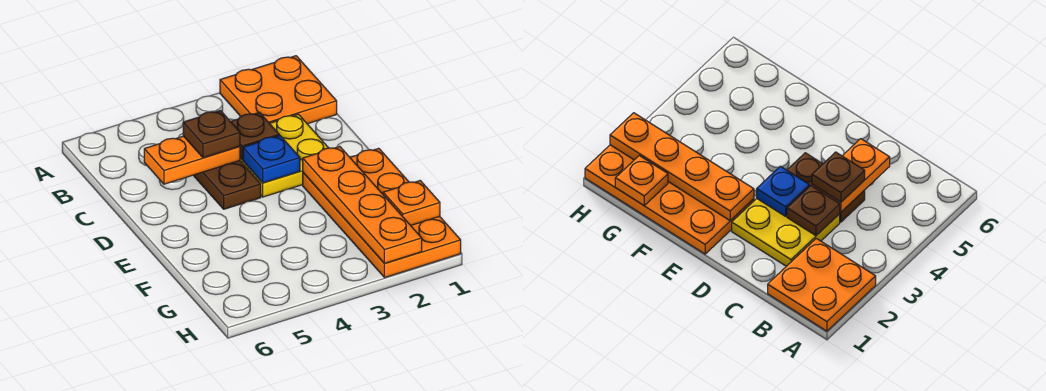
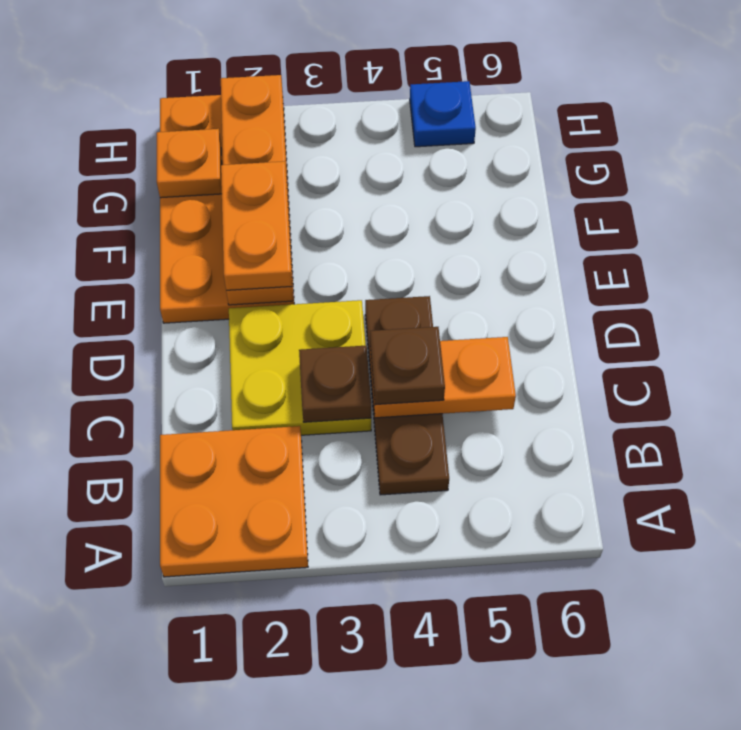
brown plate C4:D4 level 1 -> brown plate B4:D4 level 1
blue plate D3 level 2 -> blue plate H5 level 1
none -> orange plate E2:F2 level 3

